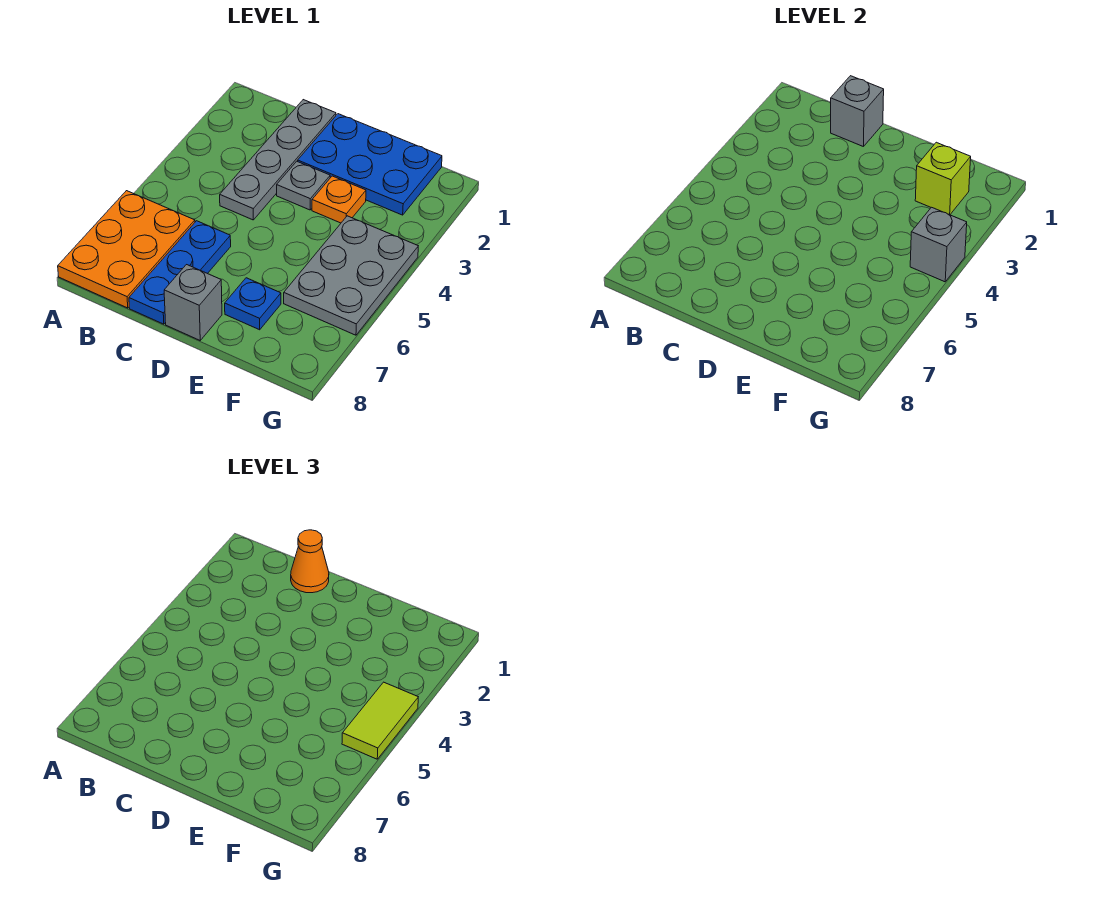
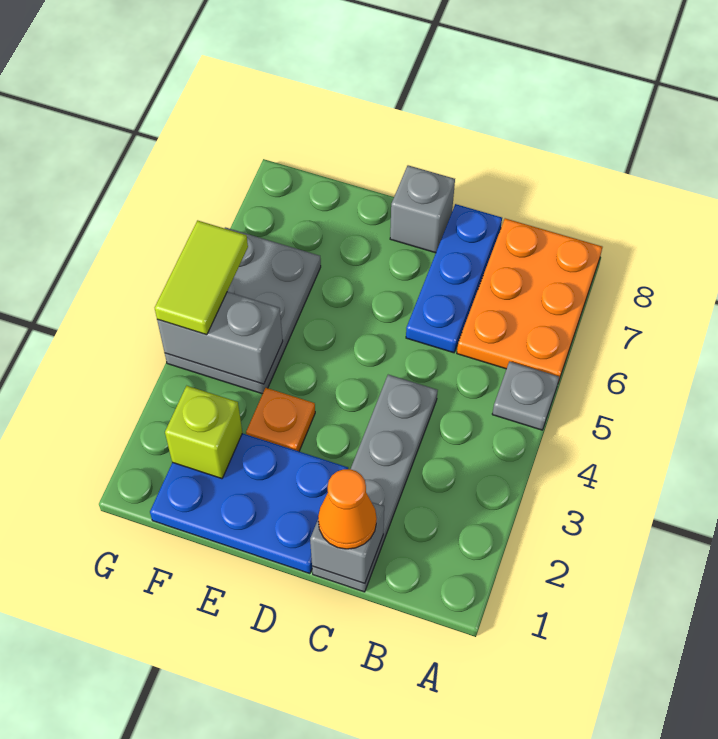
grey plate D3 level 1 -> grey plate A5 level 1
blue plate E7 level 1 -> none
grey brick G4 level 2 -> grey brick F4:G4 level 2

